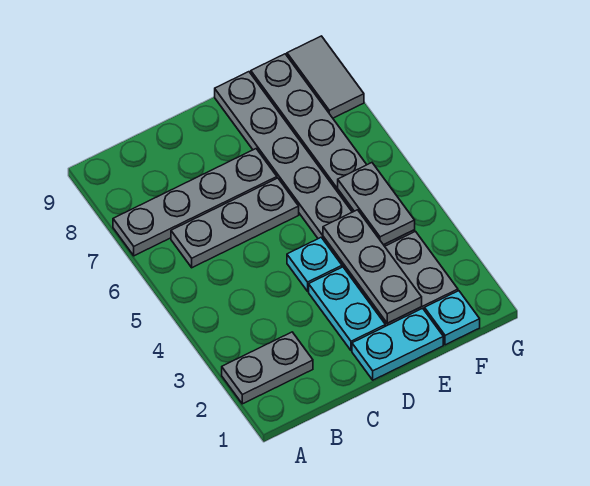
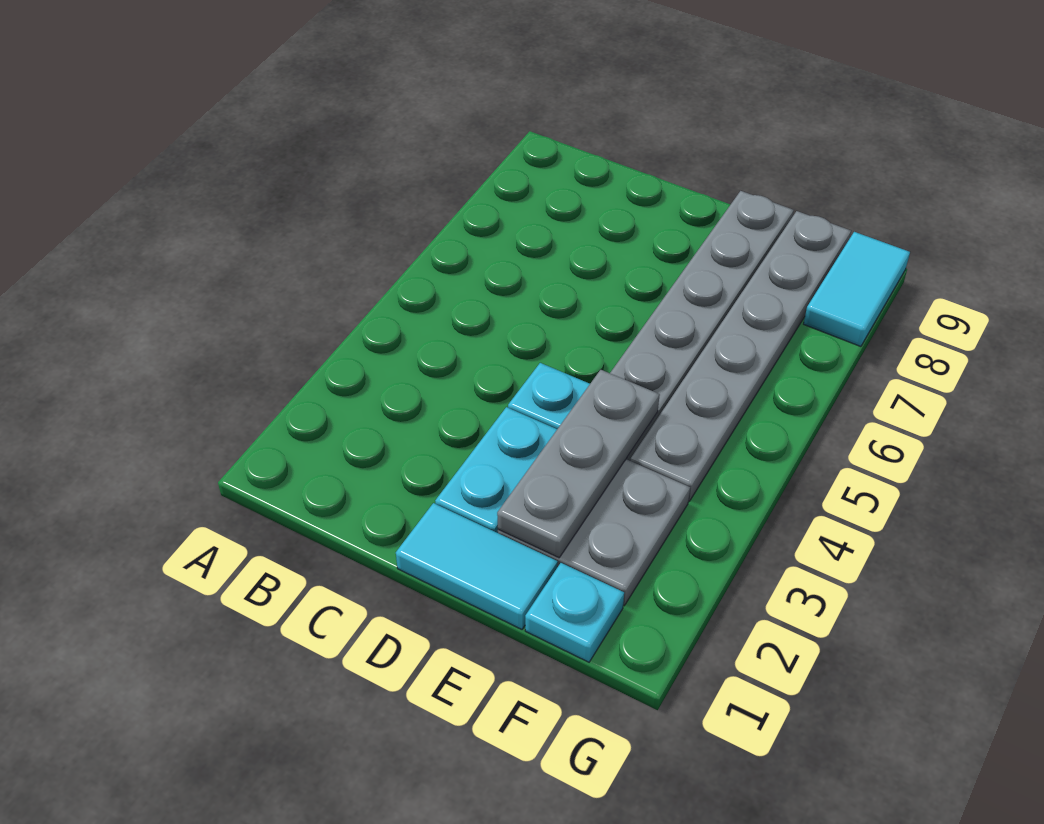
grey plate A2:B2 level 1 -> none
grey plate A7:D7 level 1 -> none
grey plate B6:D6 level 1 -> none
cyan plate D1:E1 level 1 -> cyan tile D1:E1 level 1
grey plate F4:F5 level 2 -> none
grey tile G8:G9 level 1 -> cyan tile G8:G9 level 1

